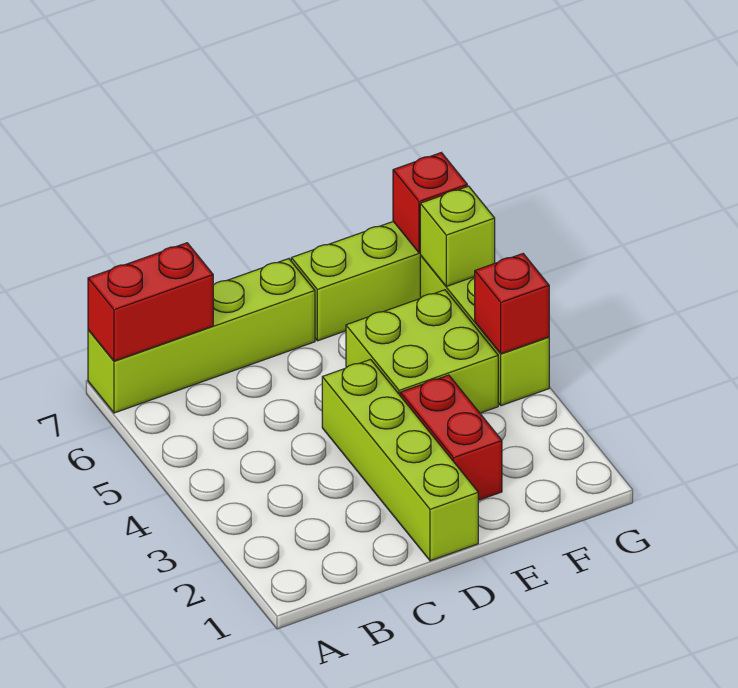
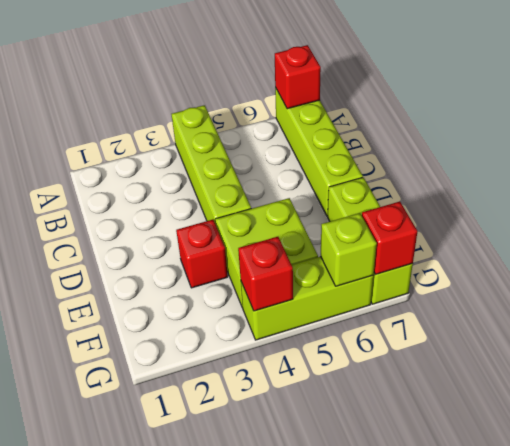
red brick A7:B7 level 2 -> red brick A7 level 2
lime brick D1:D4 level 1 -> lime brick A4:D4 level 1
red brick E2:E3 level 1 -> red brick E3 level 1

